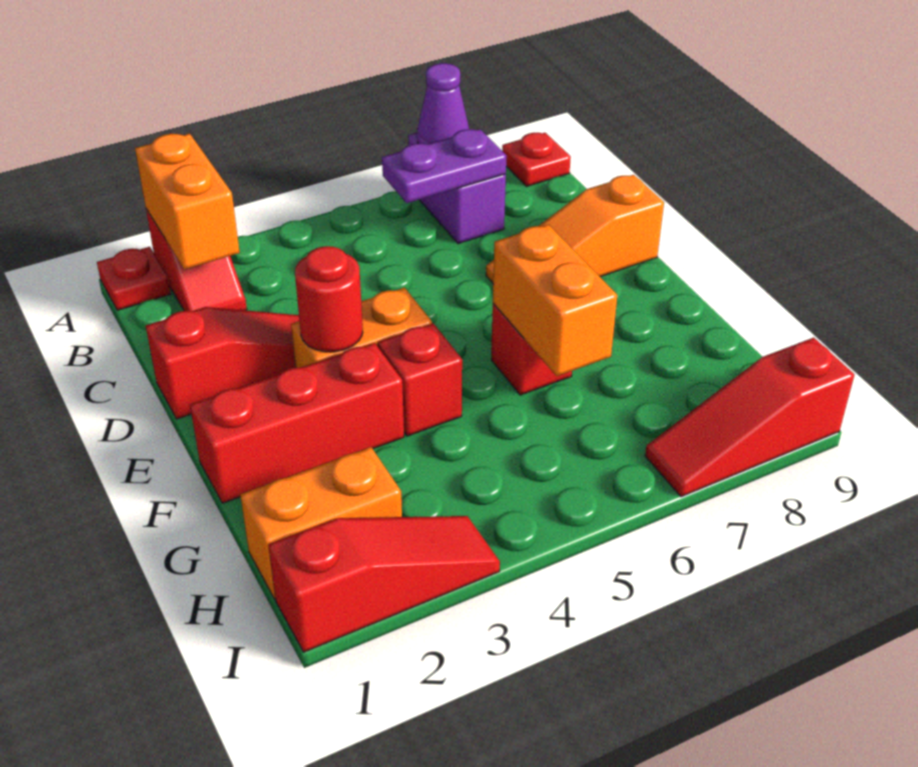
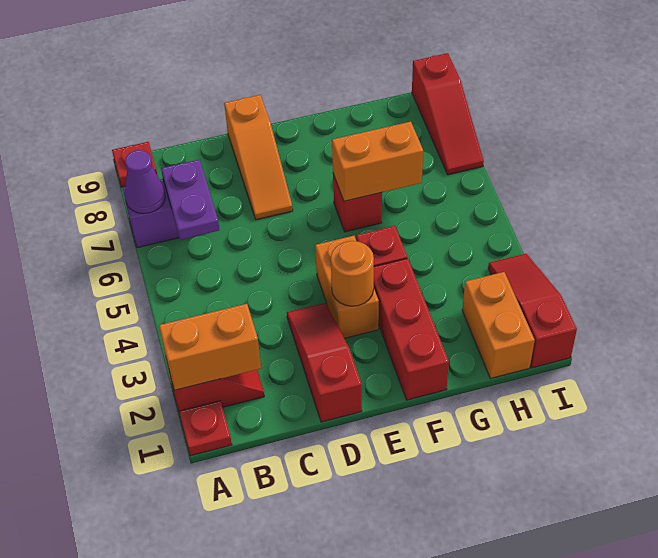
red round brick E3 level 2 -> orange round brick E3 level 2

